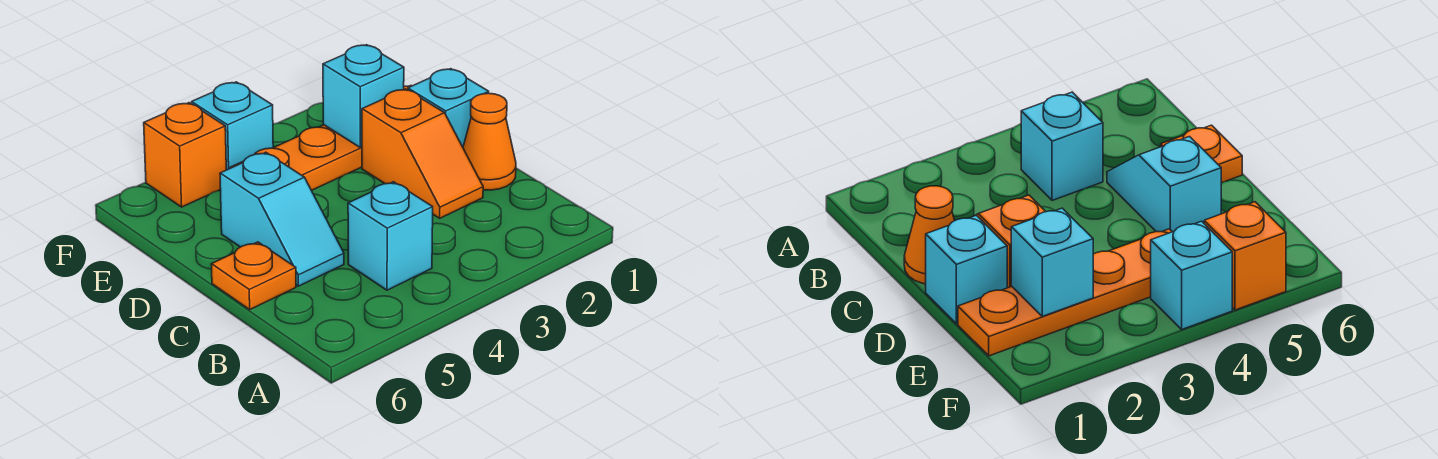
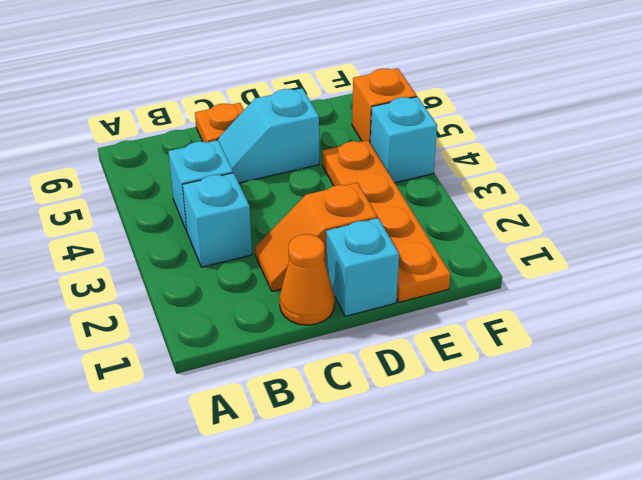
cyan brick E2 level 2 -> cyan brick B3 level 1

